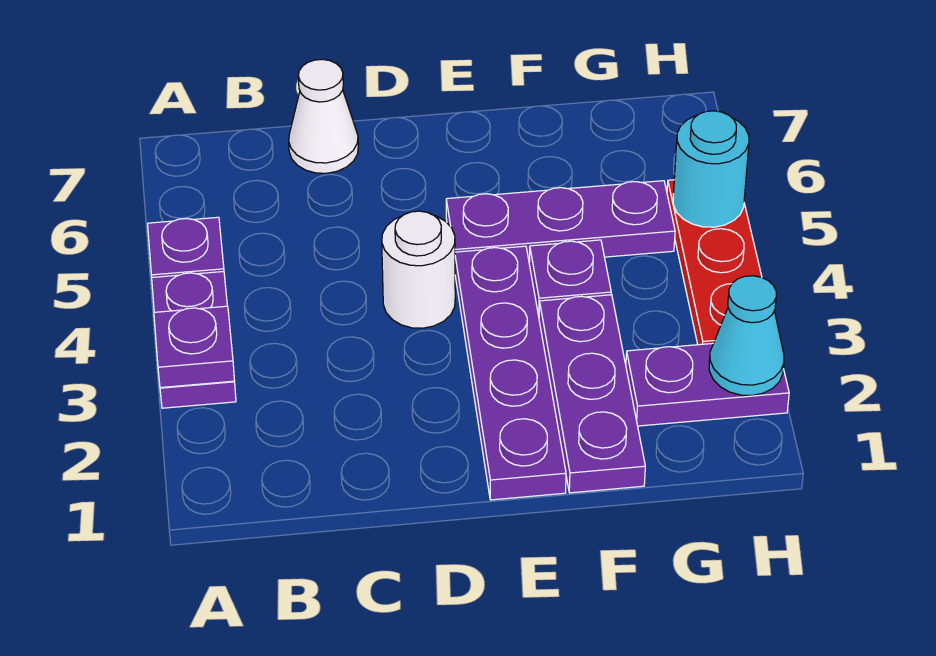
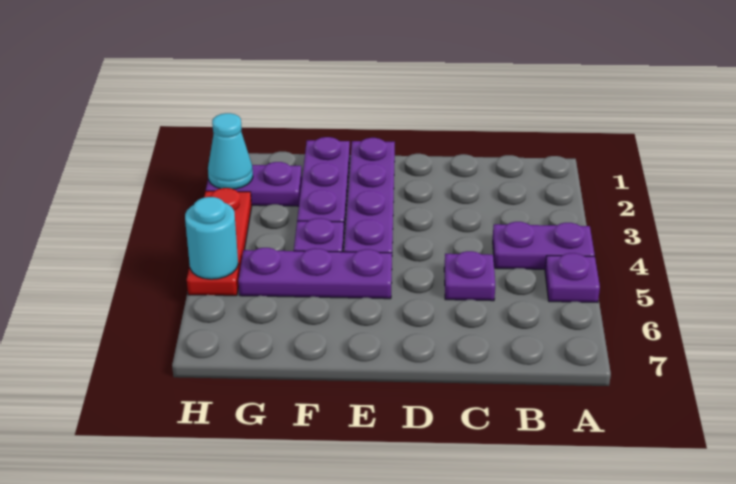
purple plate A3:A4 level 1 -> purple plate A4:B4 level 1
purple plate A3 level 2 -> purple plate C5 level 1
white cone C7 level 1 -> none
white round brick D4 level 1 -> none

